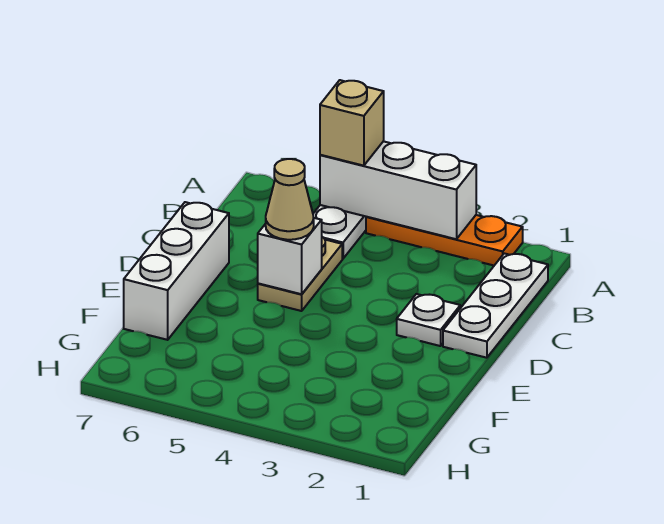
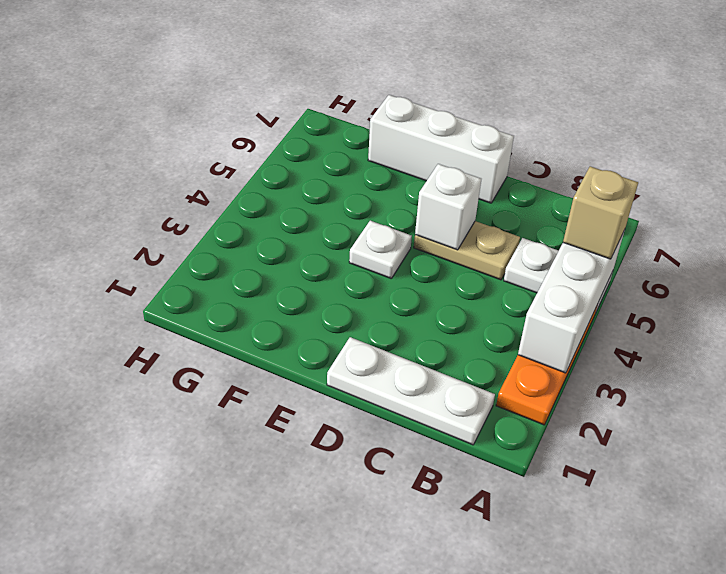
white plate D2 level 1 -> white plate E4 level 1
tan cone D5 level 3 -> none

